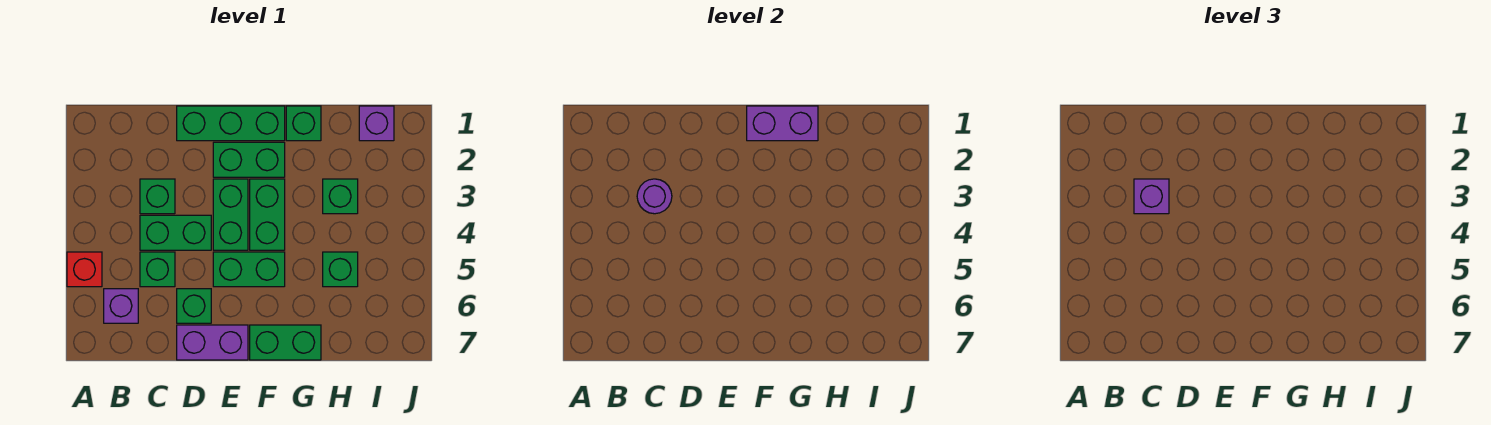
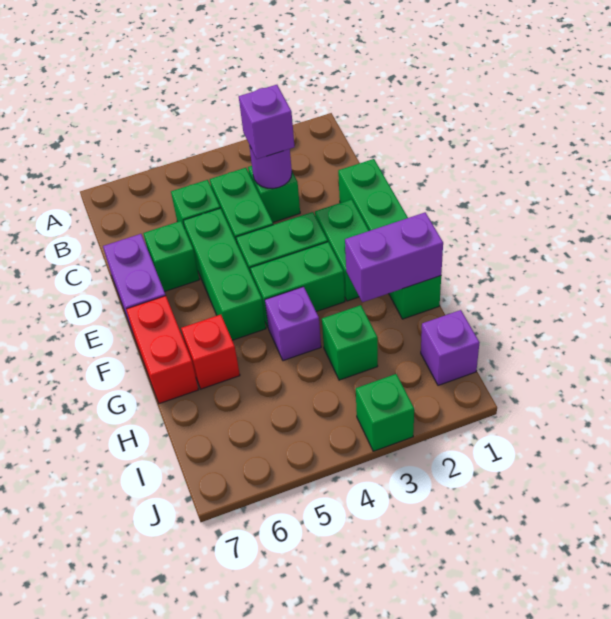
red brick A5 level 1 -> red brick G6 level 1
purple brick B6 level 1 -> purple brick G4 level 1
green brick E5:F5 level 1 -> green brick D5:F5 level 1
purple brick F1:G1 level 2 -> purple brick G1:G2 level 2
green brick F7:G7 level 1 -> red brick F7:G7 level 1
green brick H5 level 1 -> green brick J3 level 1

